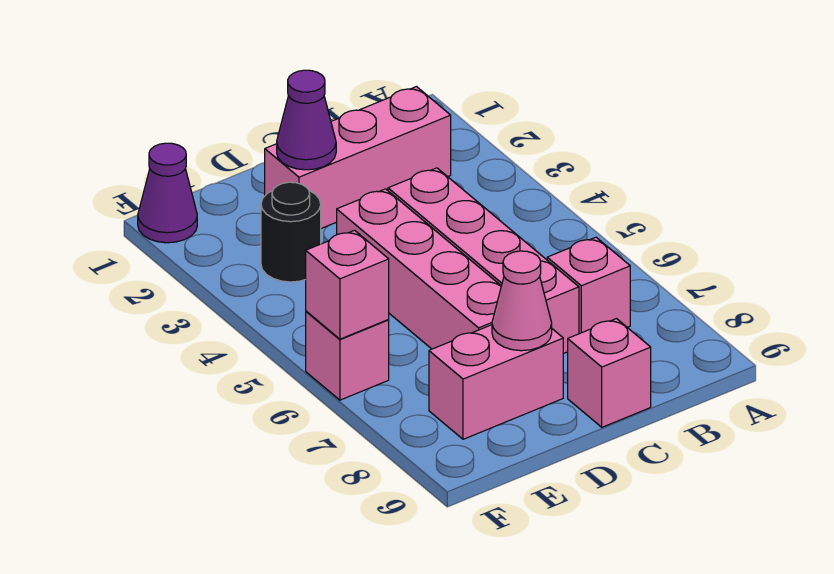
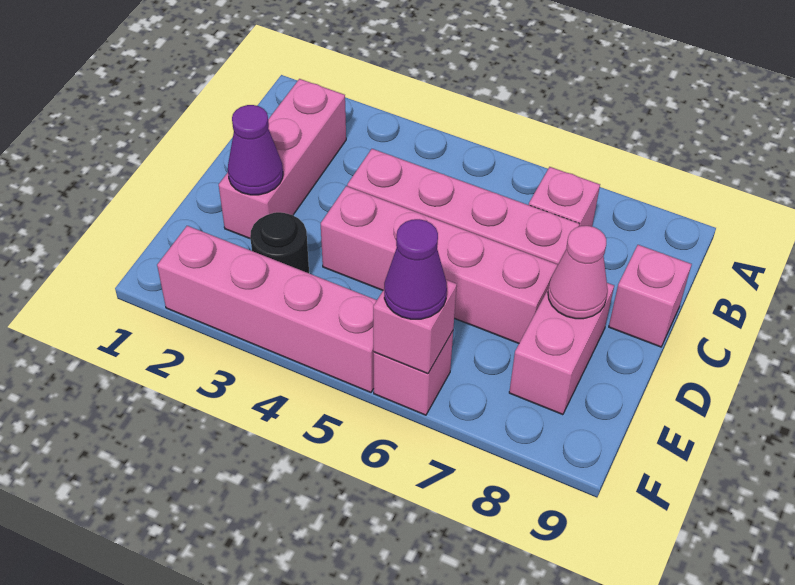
purple cone F1 level 1 -> purple cone F6 level 3
none -> pink brick F2:F5 level 1

